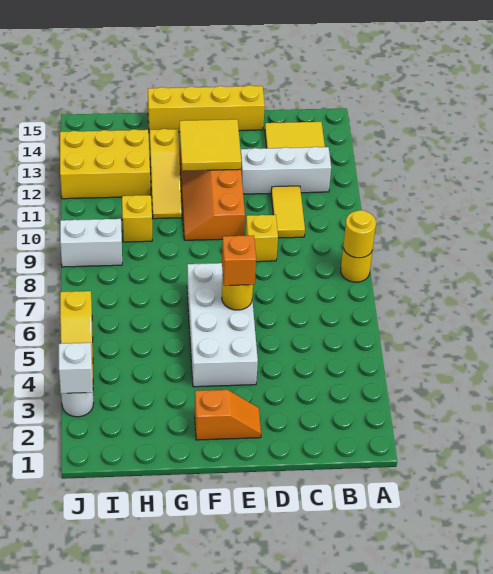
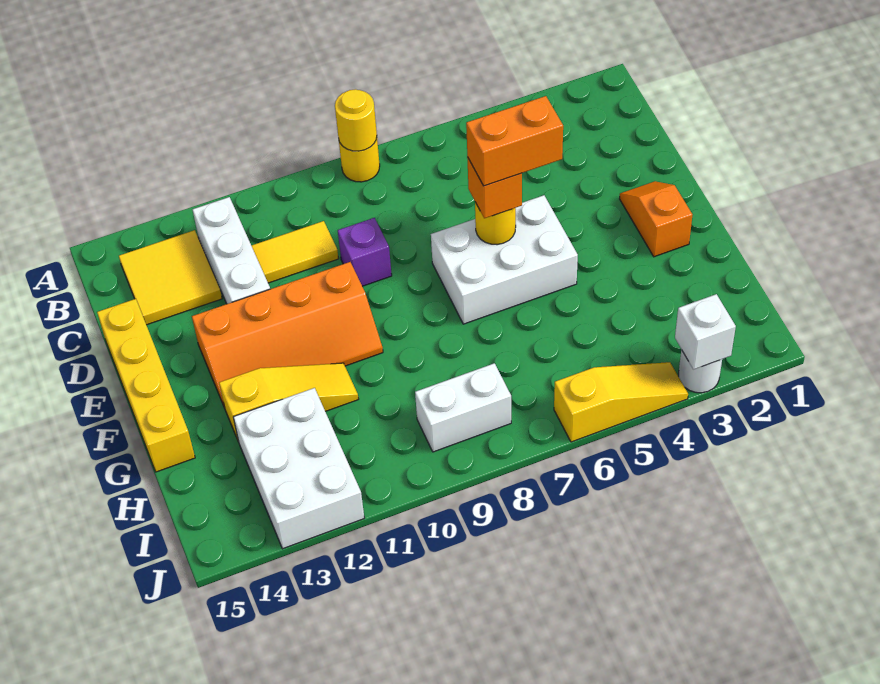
yellow brick D9 level 1 -> purple brick D9 level 1
white brick E4:F7 level 1 -> white brick E5:F7 level 1
none -> orange brick E5:E6 level 4
yellow tile E12:F13 level 2 -> none
yellow brick H10 level 1 -> none
yellow brick H12:J13 level 1 -> white brick H12:J13 level 1
white brick I9:J9 level 1 -> white brick I8:I9 level 1

